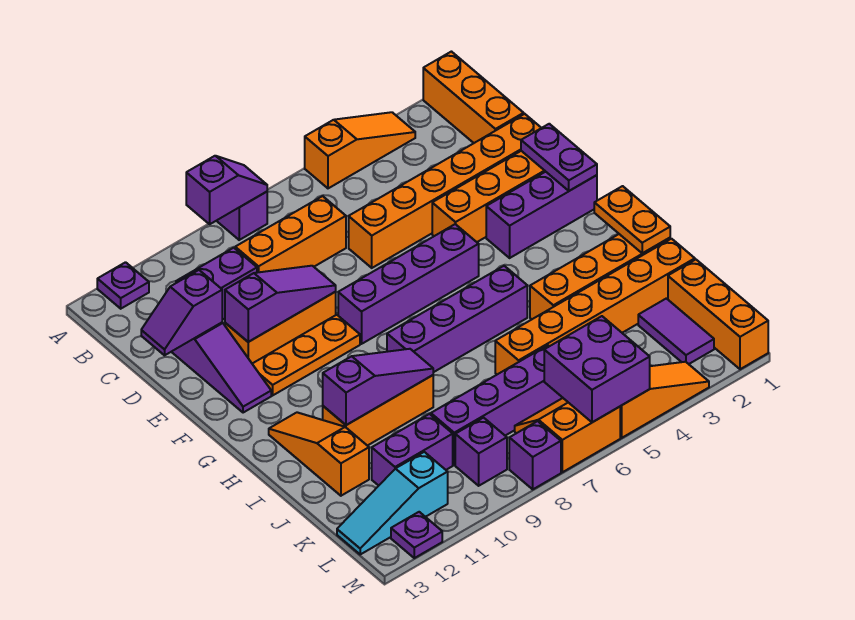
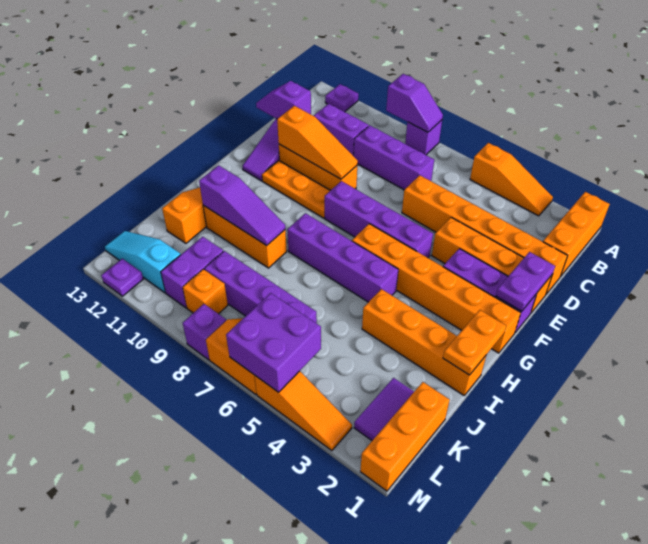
orange brick C7:C9 level 1 -> purple brick C7:C9 level 1
purple slope E9:E11 level 2 top 11 -> orange slope E9:E11 level 2 top 11
orange brick J1:J6 level 1 -> orange brick G1:G6 level 1
purple brick K10:K11 level 1 -> purple brick K10:L10 level 1
purple brick L9 level 1 -> orange brick L9 level 1

